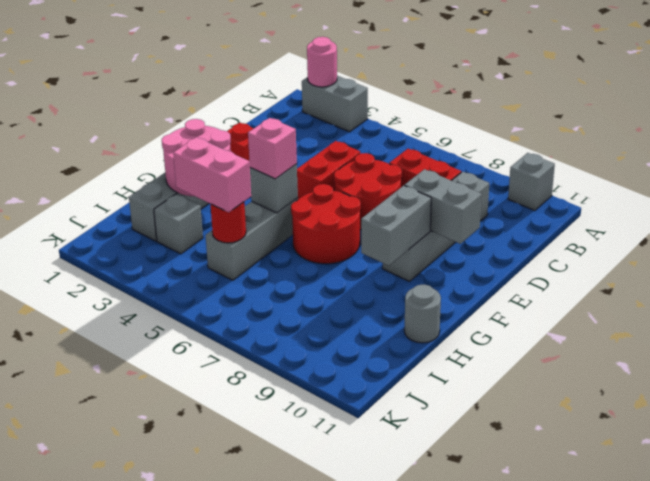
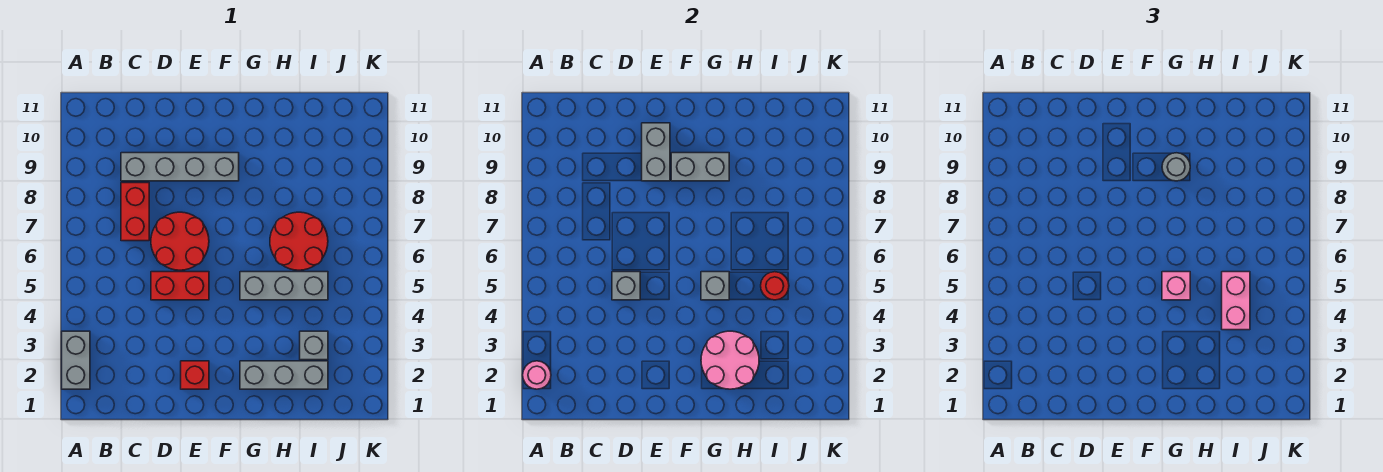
grey brick A10 level 1 -> grey brick D5 level 2
red round brick F6:G7 level 1 -> red round brick H6:I7 level 1
grey round brick H11 level 1 -> grey round brick G9 level 3

